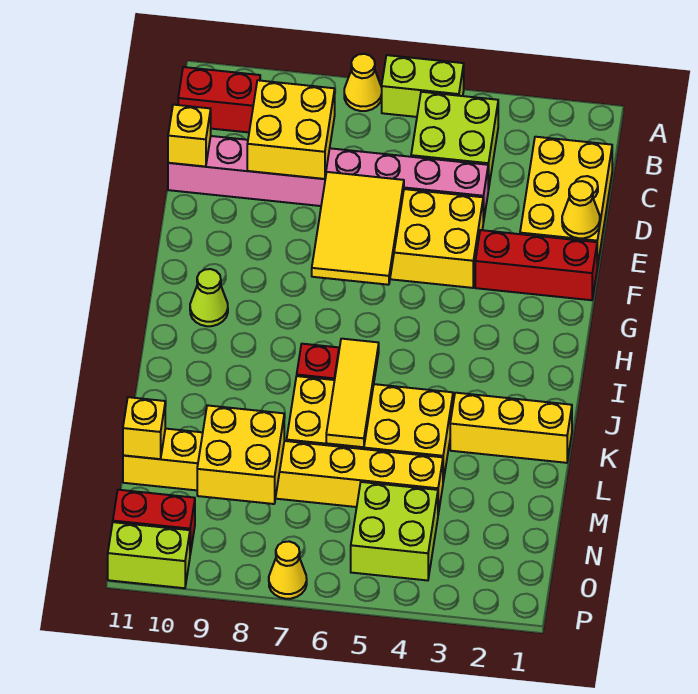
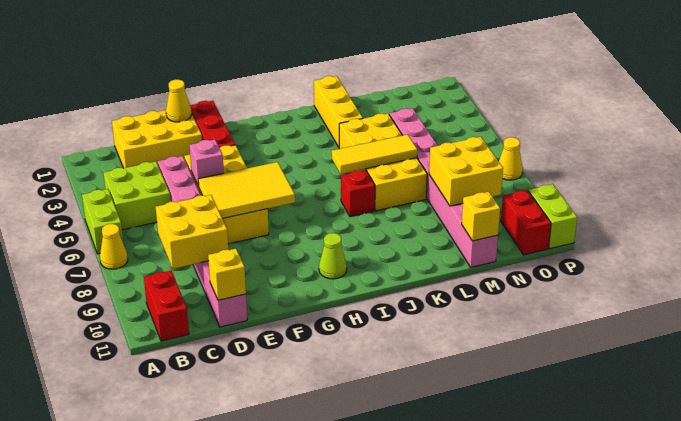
none -> pink brick E5 level 2
yellow brick M4:M11 level 1 -> pink brick M4:M11 level 1
lime brick N4:O5 level 1 -> none

